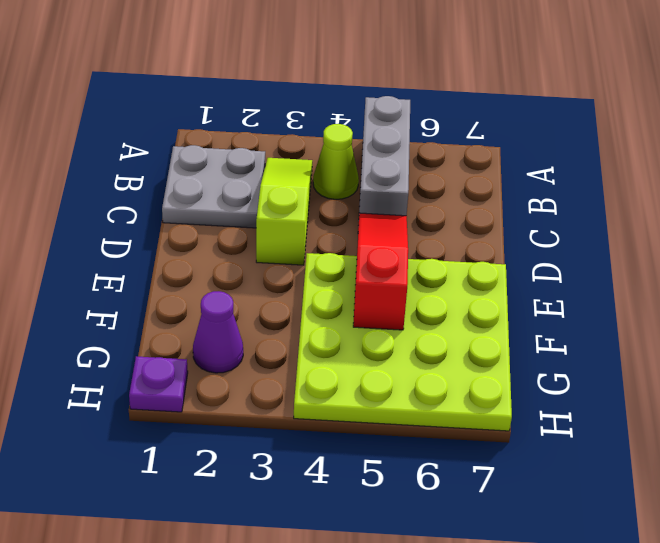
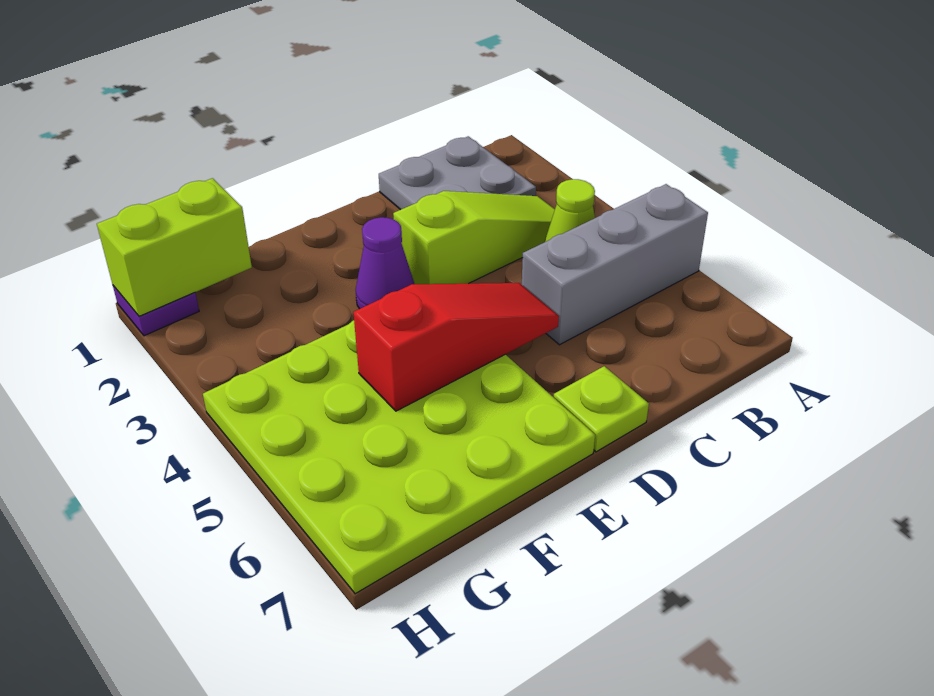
none -> lime plate D7 level 1
none -> lime brick G1:H1 level 2
purple cone G2 level 1 -> purple cone E3 level 1

